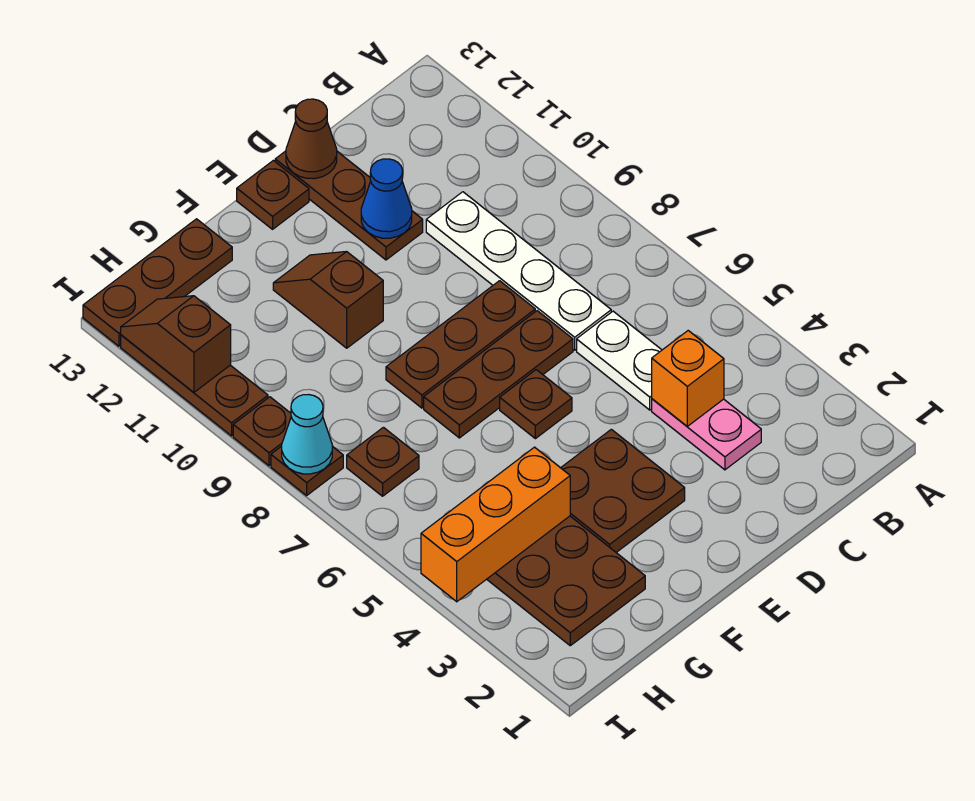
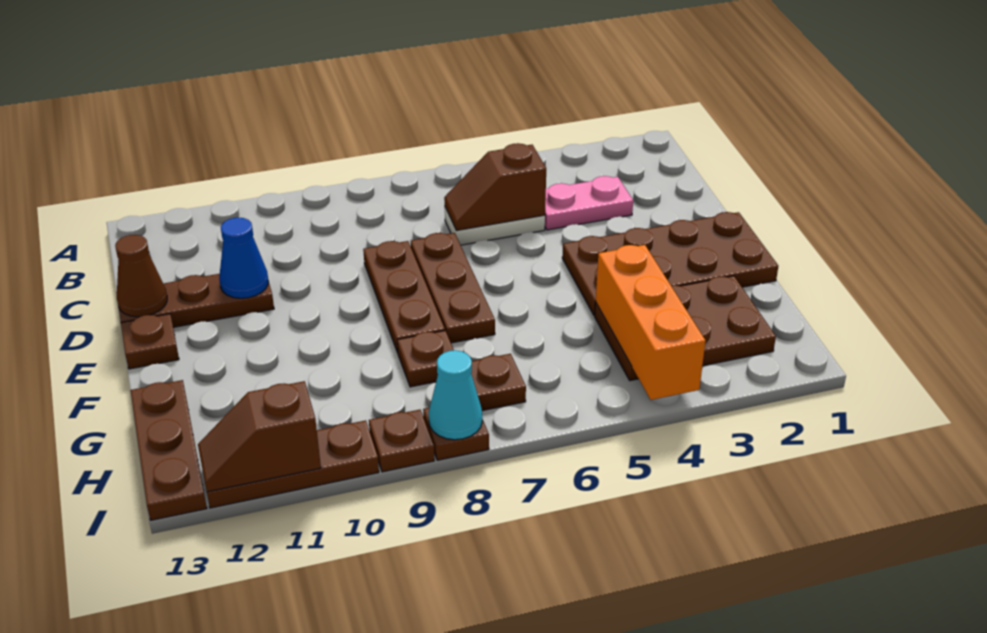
orange brick C4 level 2 -> none
white plate C7:C10 level 1 -> none
brown plate E3:F4 level 1 -> brown plate E1:F4 level 1
brown plate E6 level 1 -> brown plate G8 level 1
brown slope F10:F11 level 1 top 10 -> brown slope C5:C6 level 2 top 5

